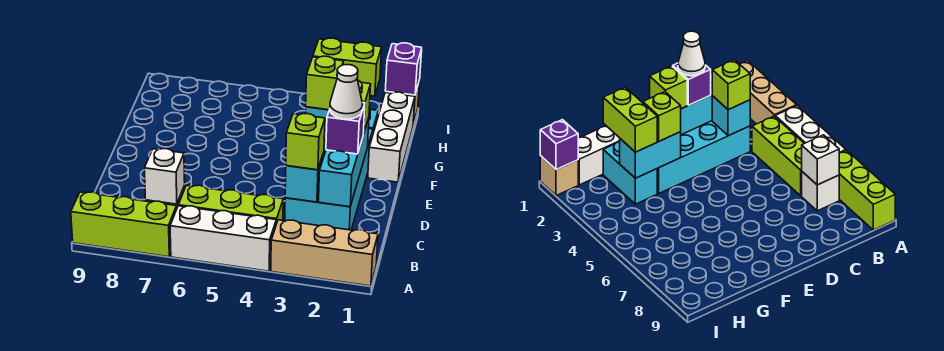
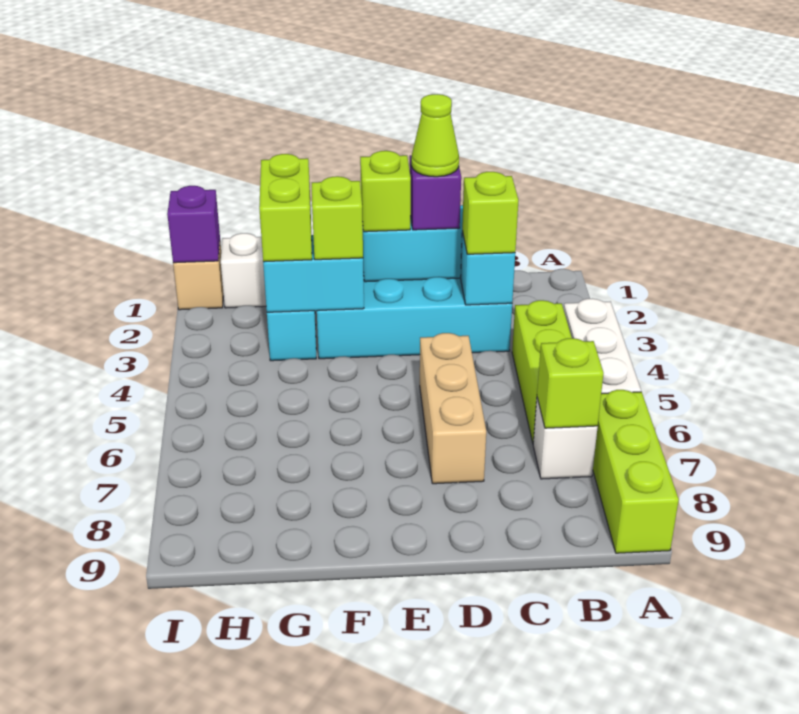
tan brick A1:A3 level 1 -> tan brick D5:D7 level 1
white brick B7 level 2 -> lime brick B7 level 2
white cone D2 level 4 -> lime cone D2 level 4

